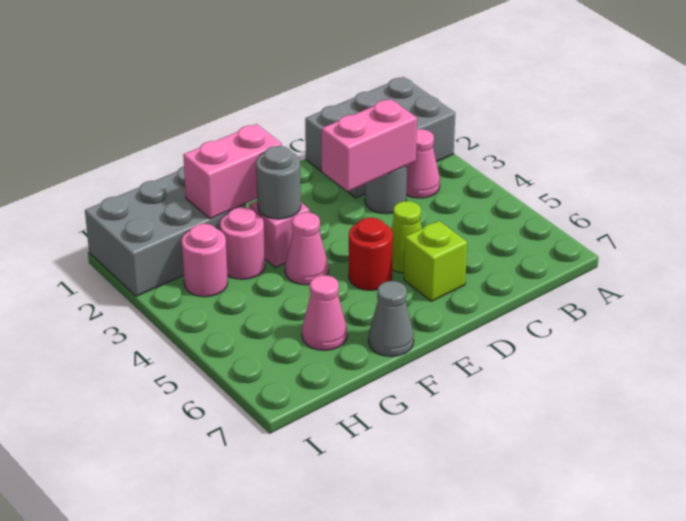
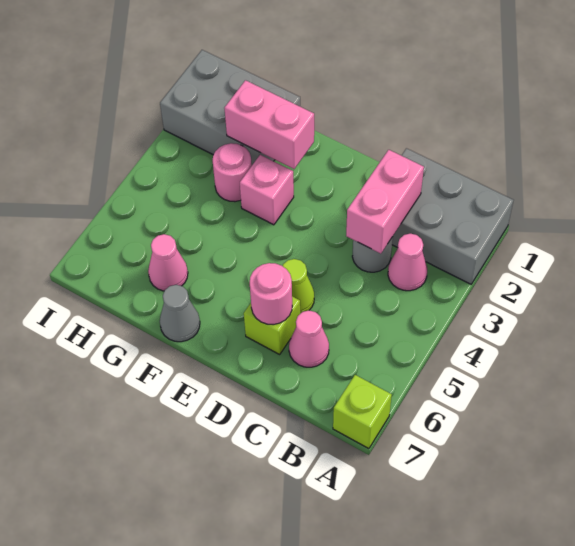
none -> lime brick A7 level 1
pink brick C3:D3 level 2 -> pink brick C2:C3 level 2
red round brick E5 level 1 -> none
grey round brick F3 level 2 -> none
pink cone F4 level 1 -> pink cone C6 level 1
pink round brick H3 level 1 -> pink round brick D6 level 2

